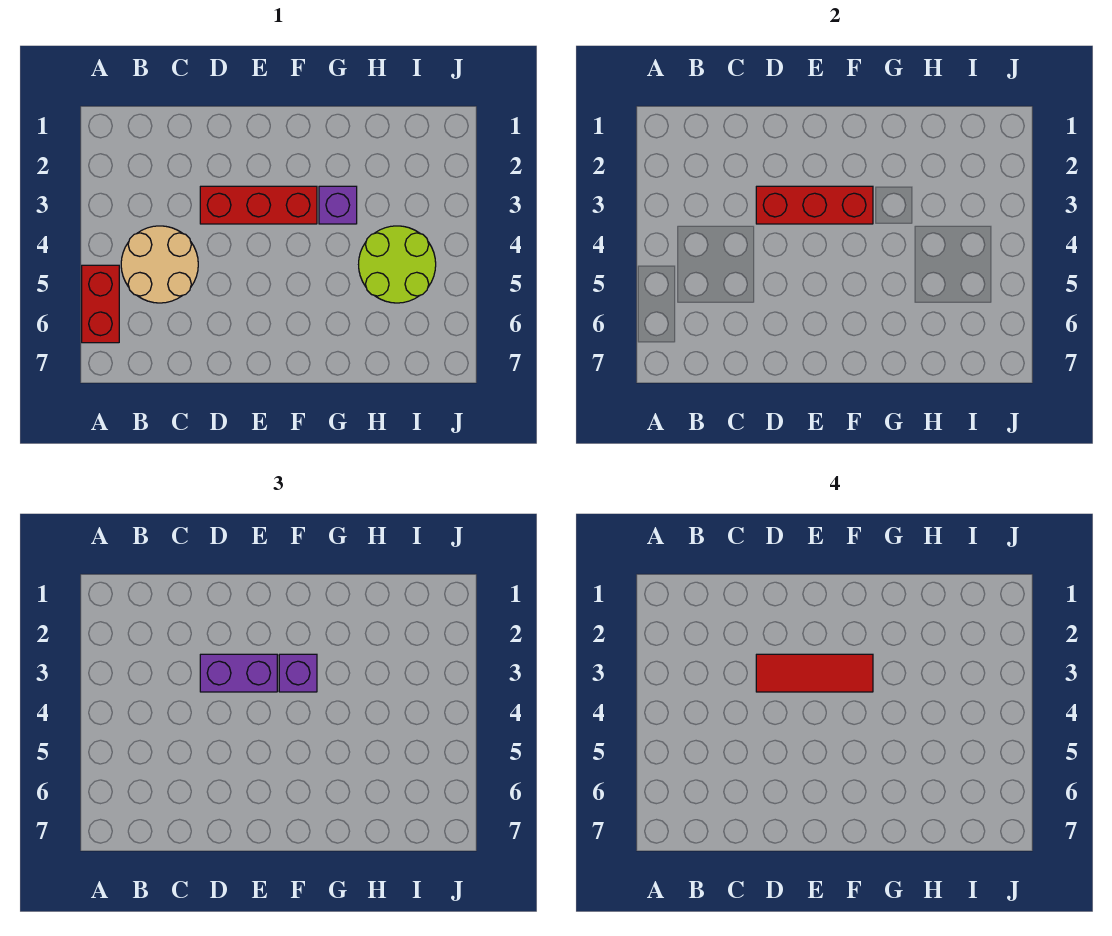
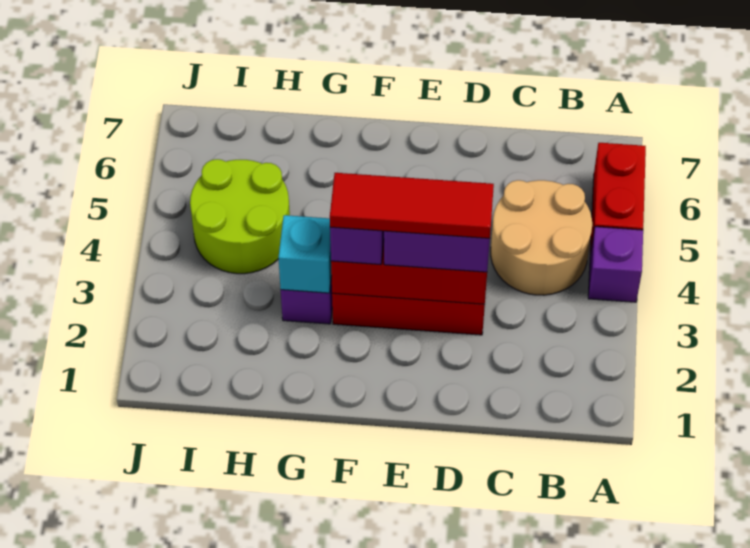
none -> purple brick A4 level 1
none -> cyan brick G3 level 2

